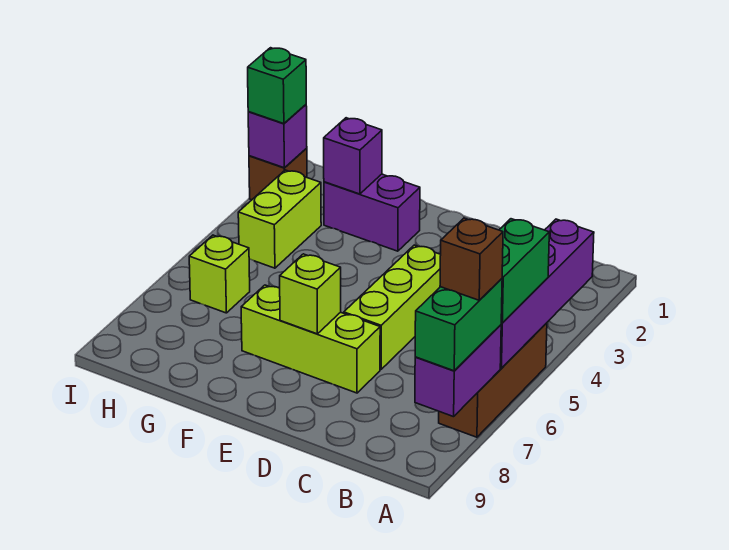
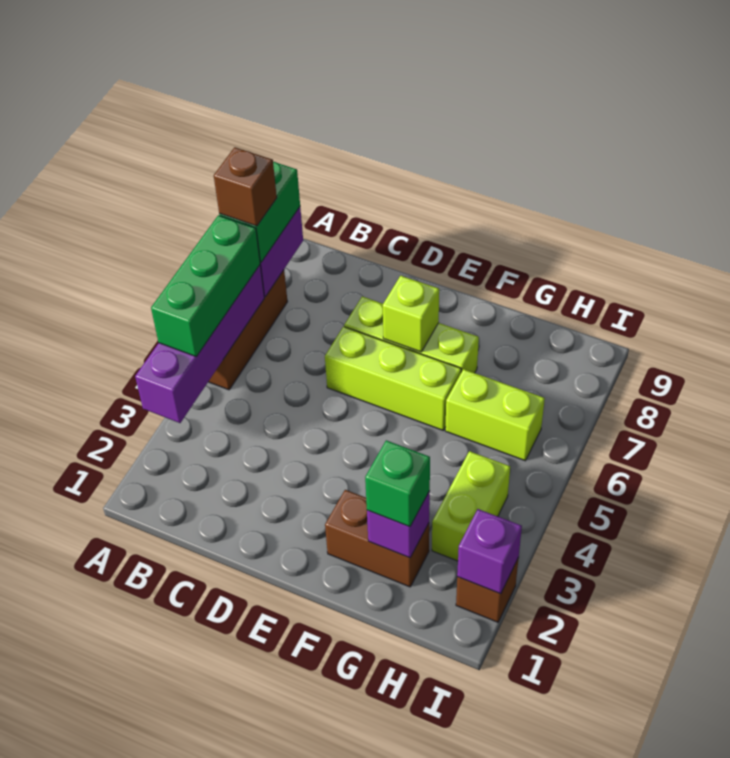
green brick A5:A6 level 3 -> green brick A4:A6 level 3
lime brick D4:D6 level 1 -> lime brick D6:F6 level 1
purple brick F2:G2 level 1 -> brown brick F2:G2 level 1
lime brick H6 level 1 -> lime brick G6:H6 level 1
green brick I2 level 3 -> green brick G2 level 3

